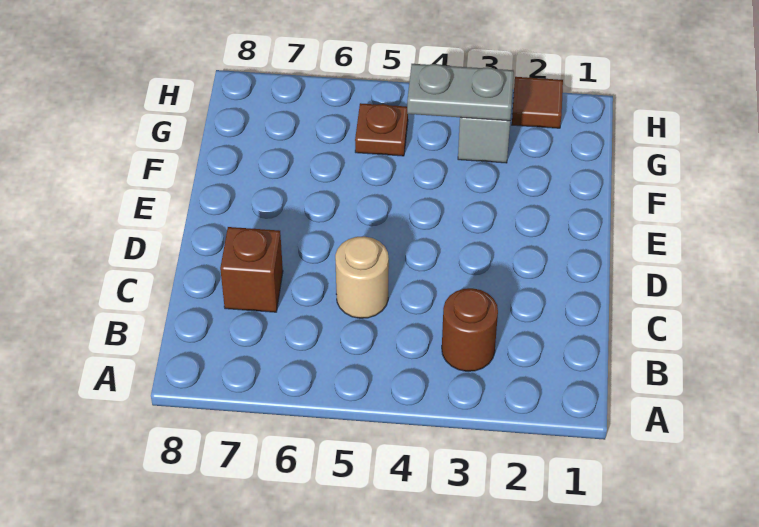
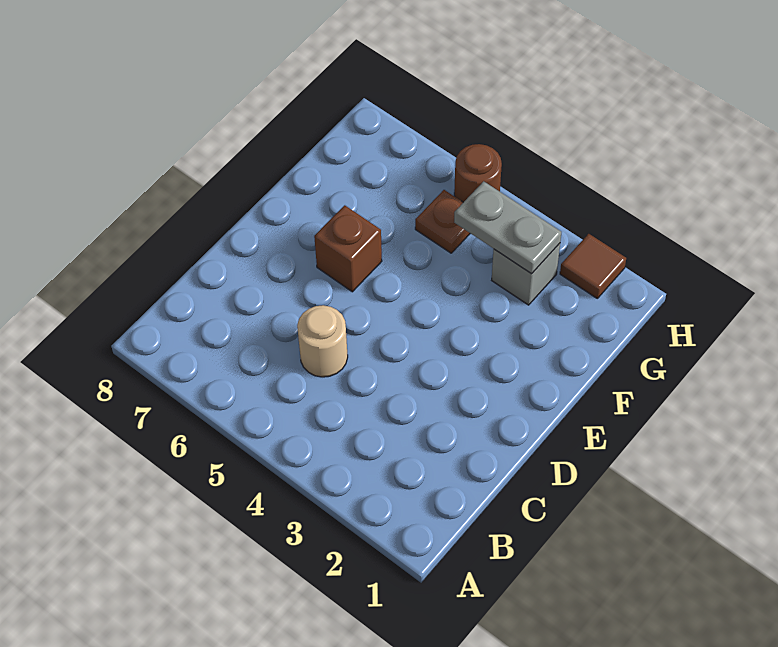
brown round brick B3 level 1 -> brown round brick H5 level 1
brown brick C7 level 1 -> brown brick E6 level 1

